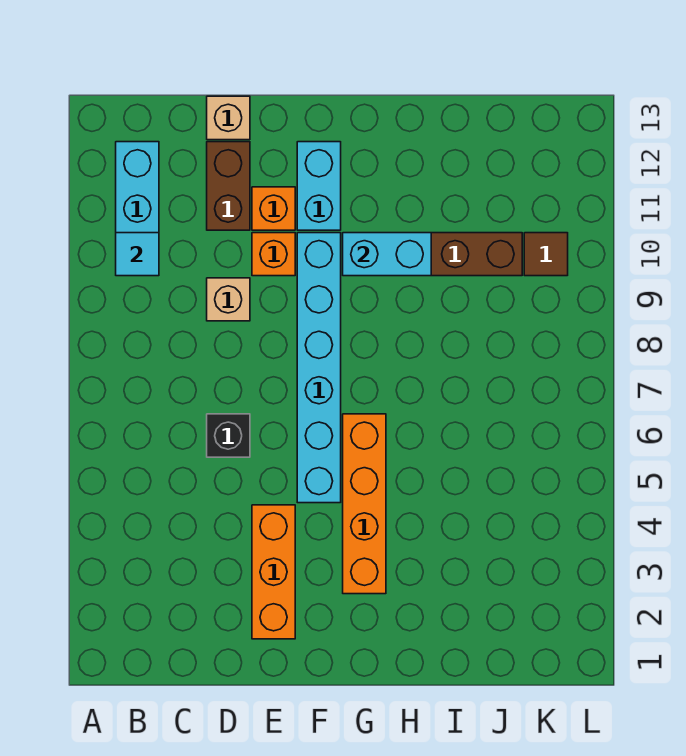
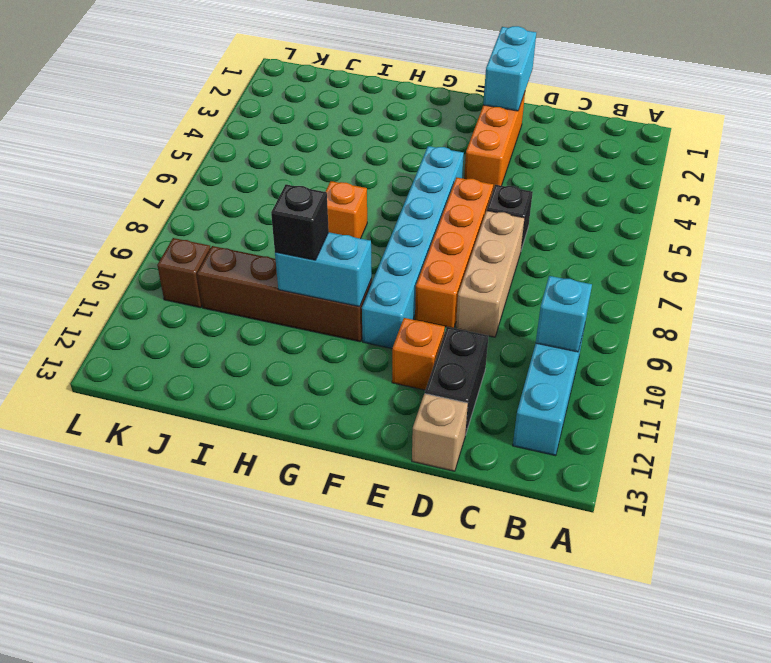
cyan tile B10 level 2 -> cyan brick B10 level 2
tan brick D9 level 1 -> tan brick D7:D9 level 1
brown brick D11:D12 level 1 -> black brick D11:D12 level 1
orange brick E10 level 1 -> orange brick H7 level 1
cyan brick F11:F12 level 1 -> cyan brick E1:E2 level 2
orange brick G3:G6 level 1 -> orange brick E6:E9 level 1
none -> black brick H10 level 3
brown tile K10 level 1 -> brown brick K10 level 1

